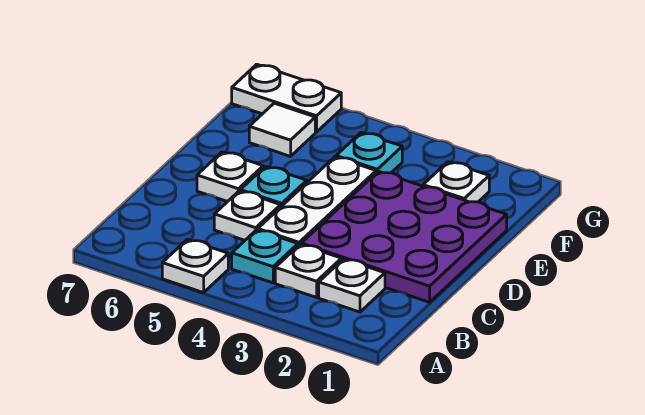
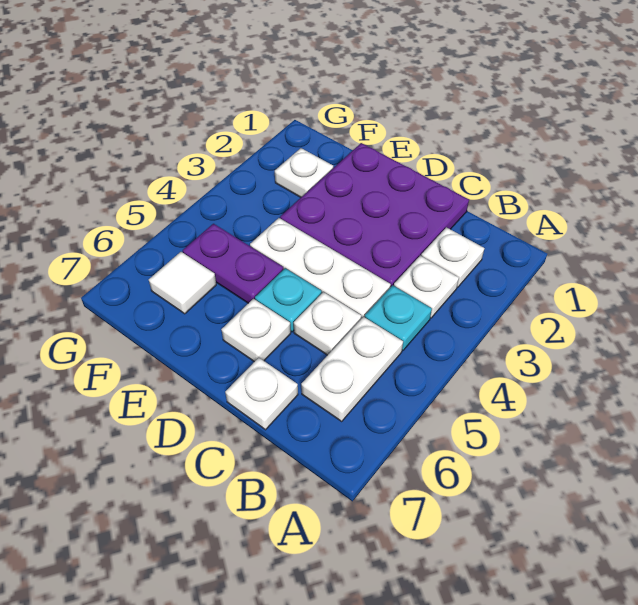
white plate A5 level 1 -> white plate C7 level 1
none -> purple plate E5:F5 level 1
cyan plate F4 level 1 -> none
white plate G6:G7 level 1 -> white plate B5:B6 level 1

